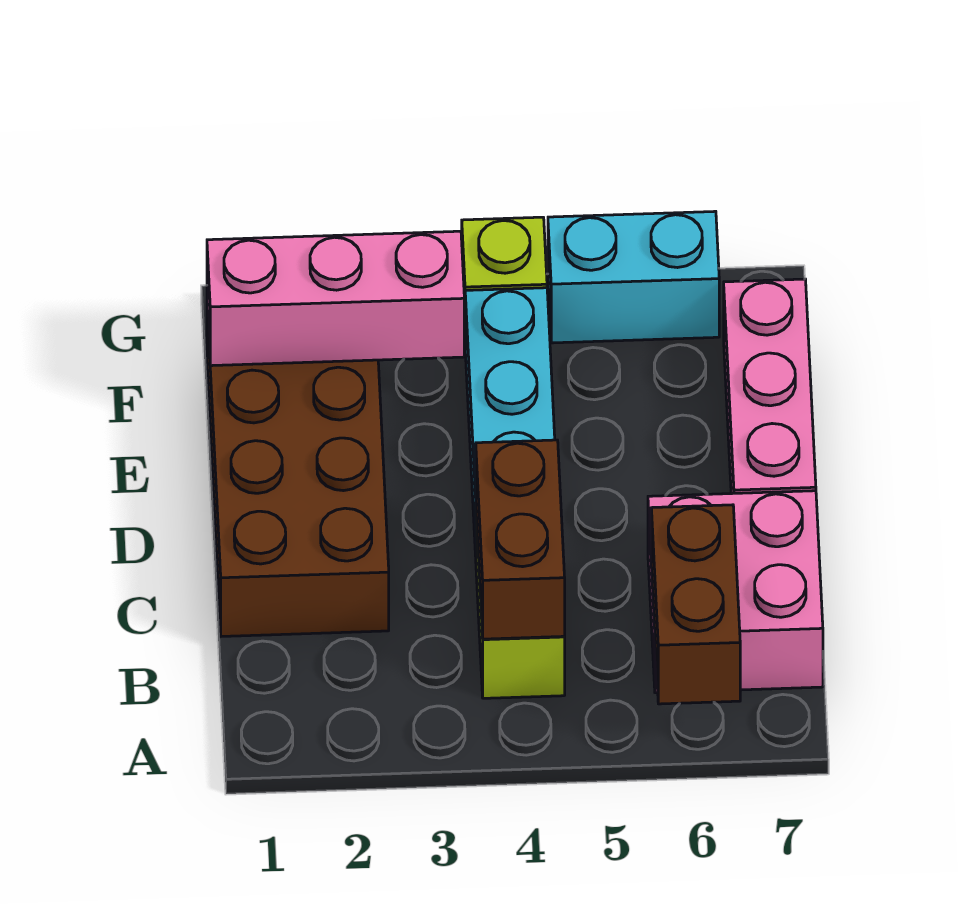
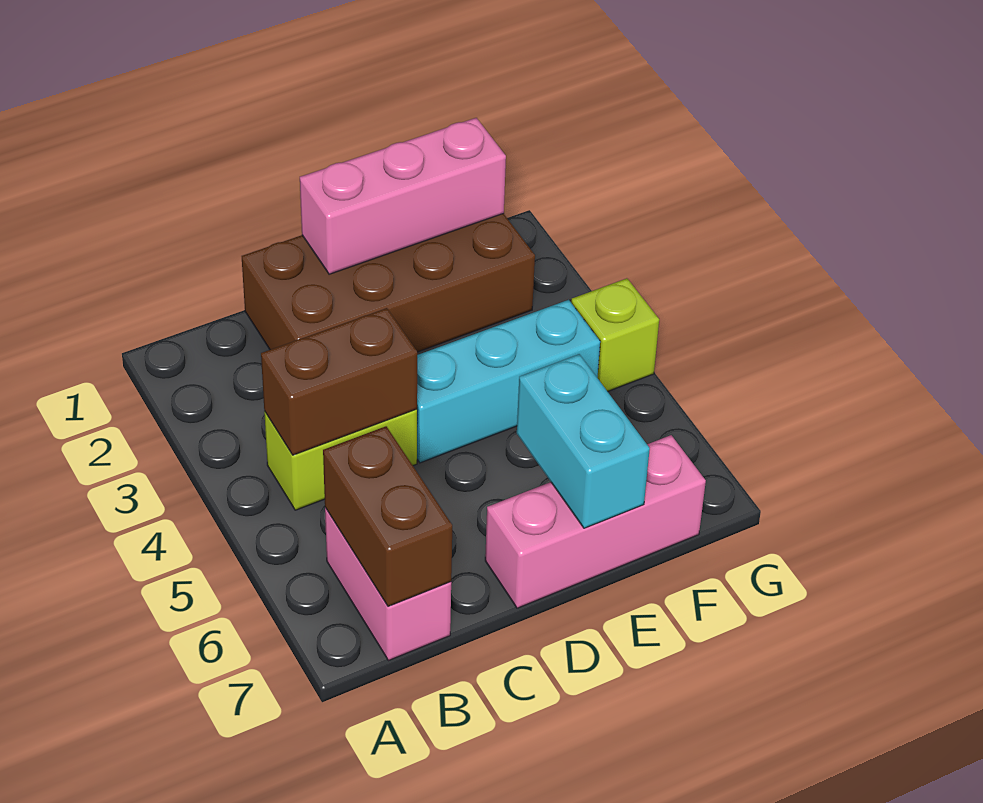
brown brick A6:B6 level 2 -> brown brick B6:B7 level 2
pink brick B6:C7 level 1 -> pink brick B6:B7 level 1
pink brick F1:F3 level 2 -> pink brick D1:F1 level 2
cyan brick G5:G6 level 1 -> cyan brick E6:E7 level 2

